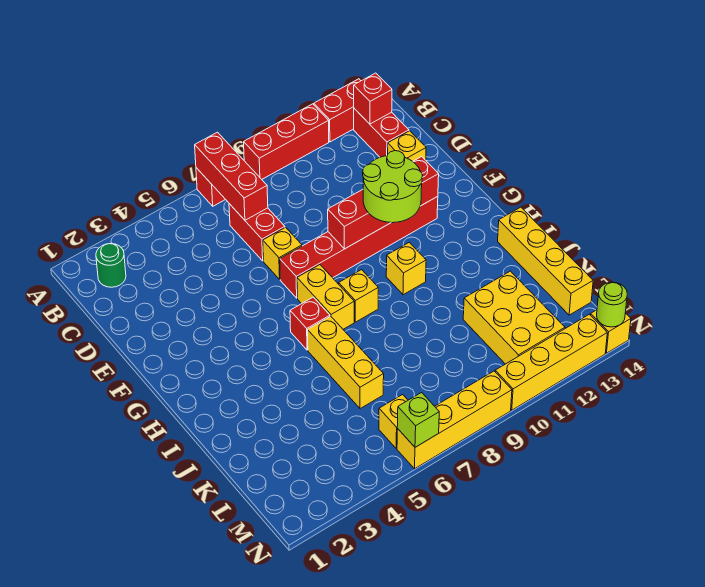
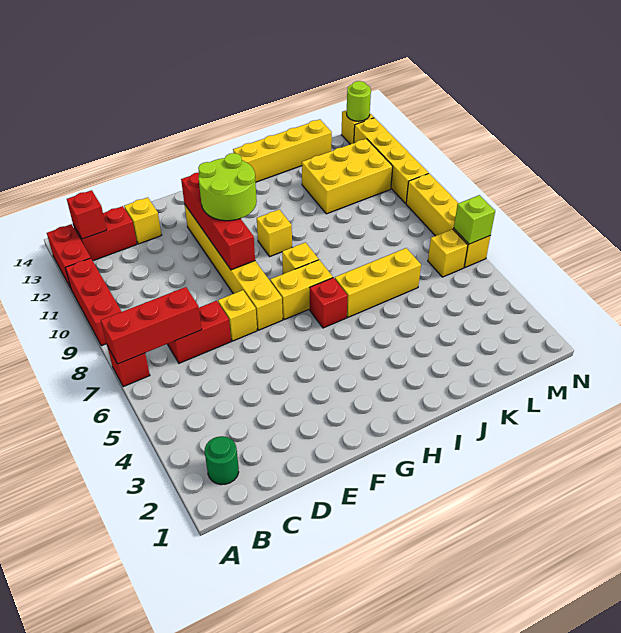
red brick F7:F12 level 1 -> yellow brick F7:F12 level 1

